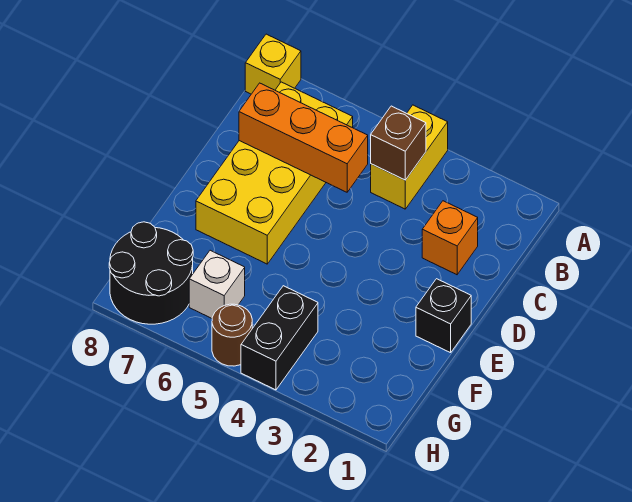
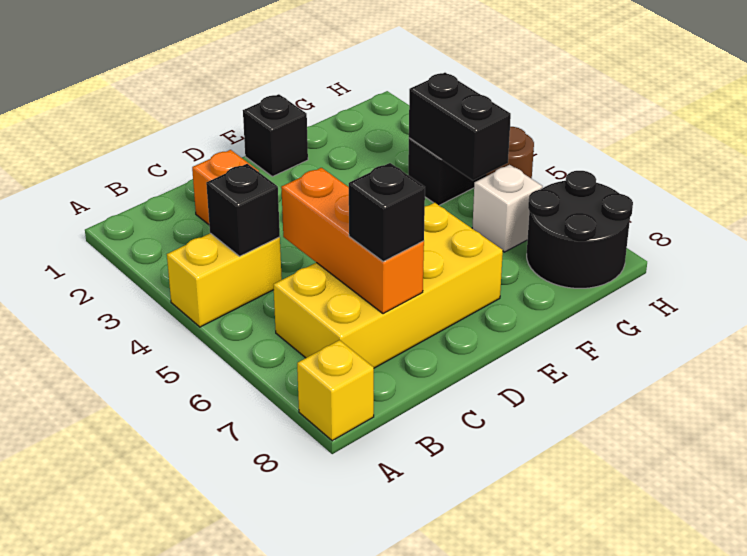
brown brick B4 level 2 -> black brick B4 level 2
none -> black brick C7 level 3
none -> black brick G4:G5 level 2

